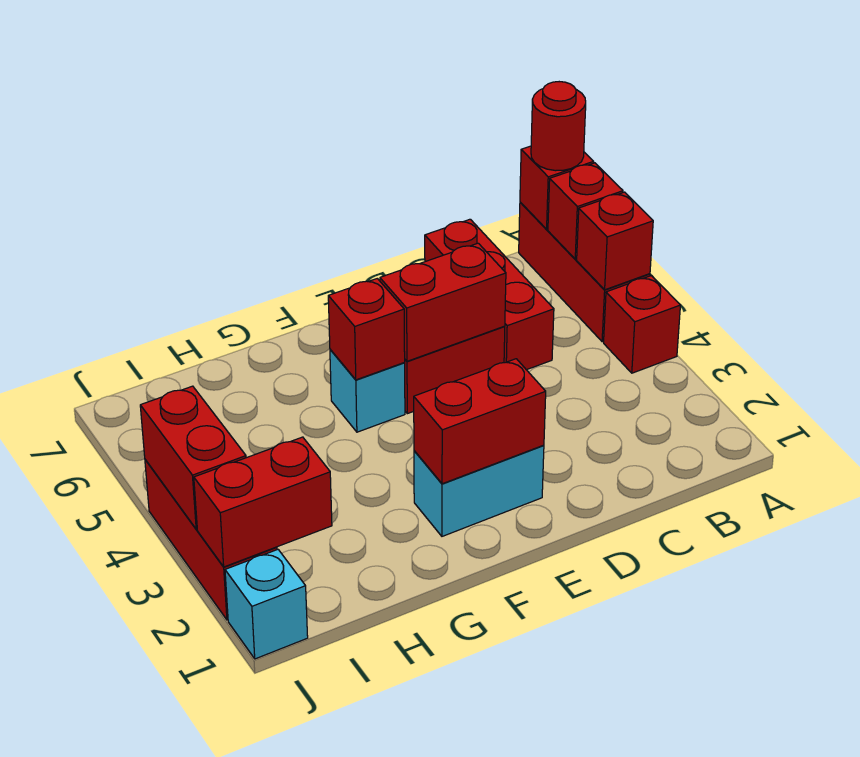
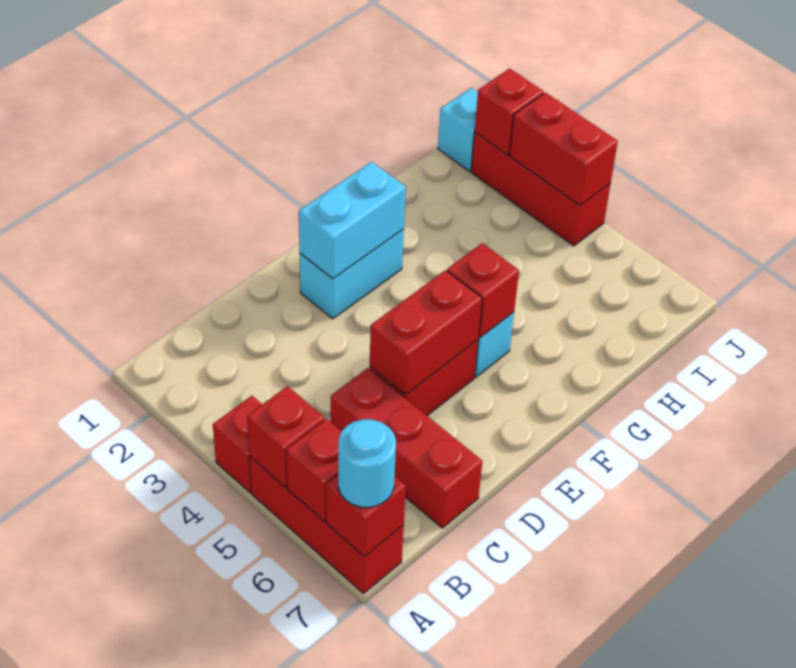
red round brick A7 level 3 -> cyan round brick A7 level 3
red brick E2:F2 level 2 -> cyan brick E2:F2 level 2
red brick I2:J2 level 2 -> red brick J2 level 2

